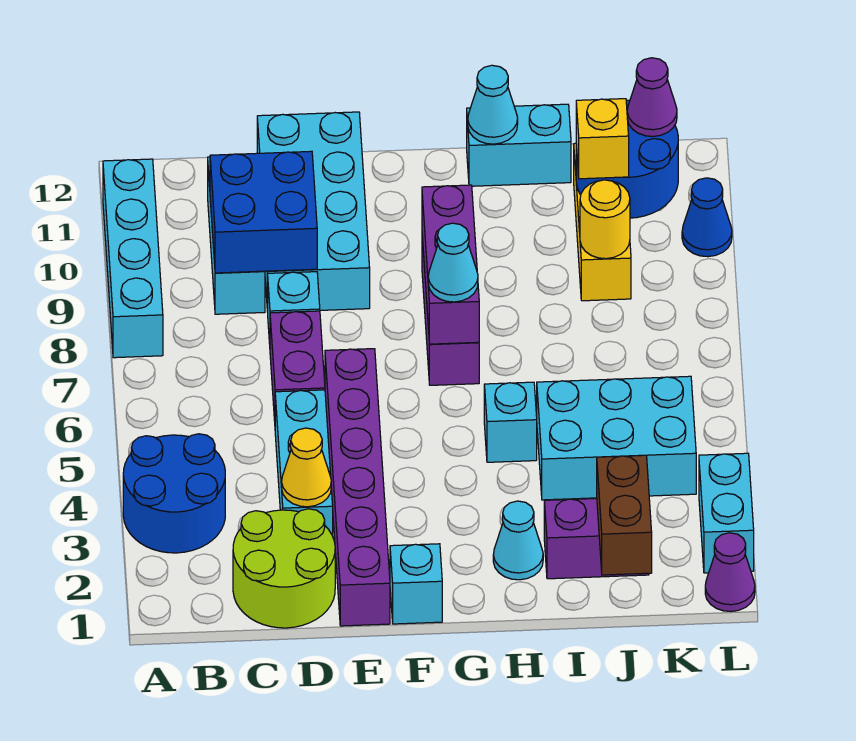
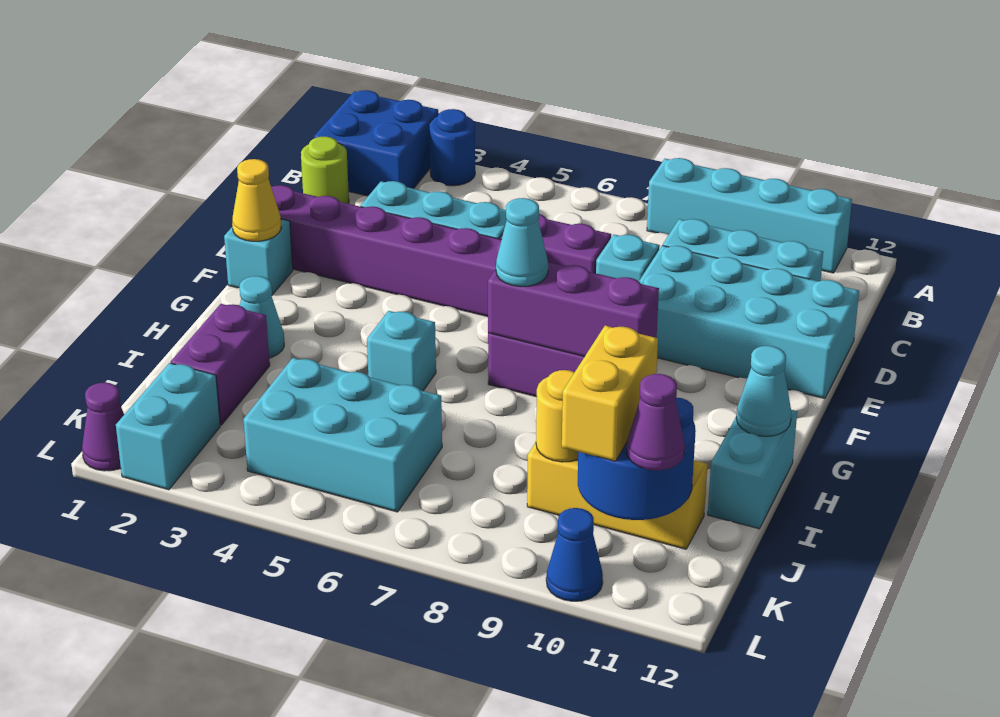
blue round brick A3:B4 level 1 -> blue round brick A3 level 1
lime round brick C1:D2 level 1 -> lime round brick C1 level 1
blue brick C9:D10 level 2 -> blue brick A1:B2 level 1
yellow cone D3 level 2 -> yellow cone F1 level 2
cyan brick I4:K5 level 1 -> cyan brick J4:K6 level 1
brown brick J1:J2 level 2 -> none
yellow brick J10 level 3 -> yellow brick J10:K10 level 3
cyan brick L2:L3 level 1 -> cyan brick K2:L2 level 1

